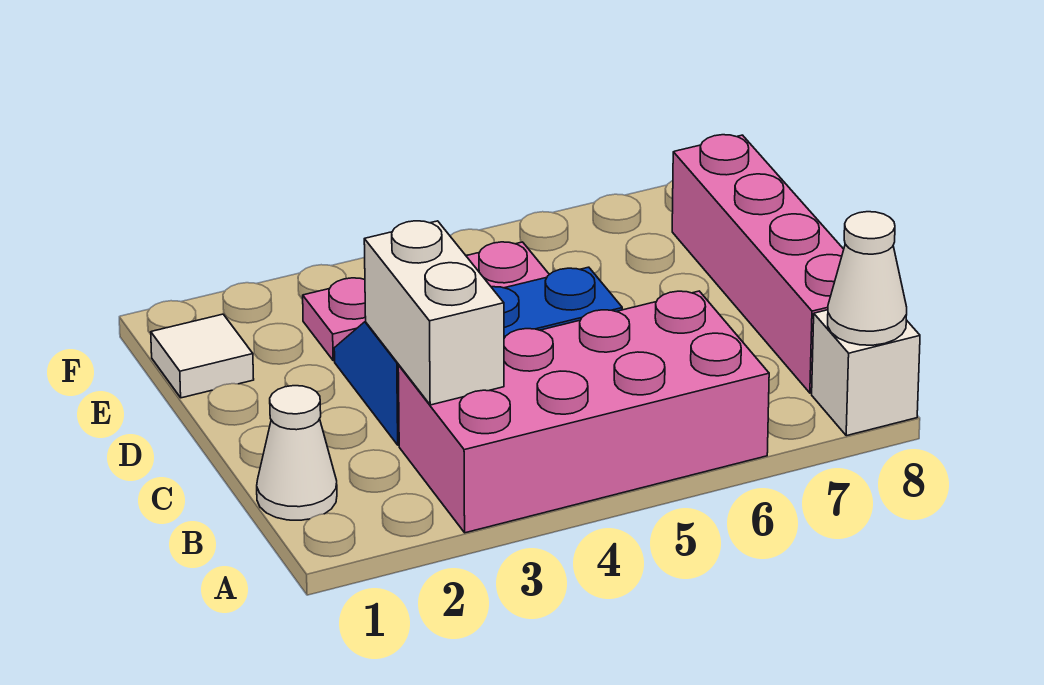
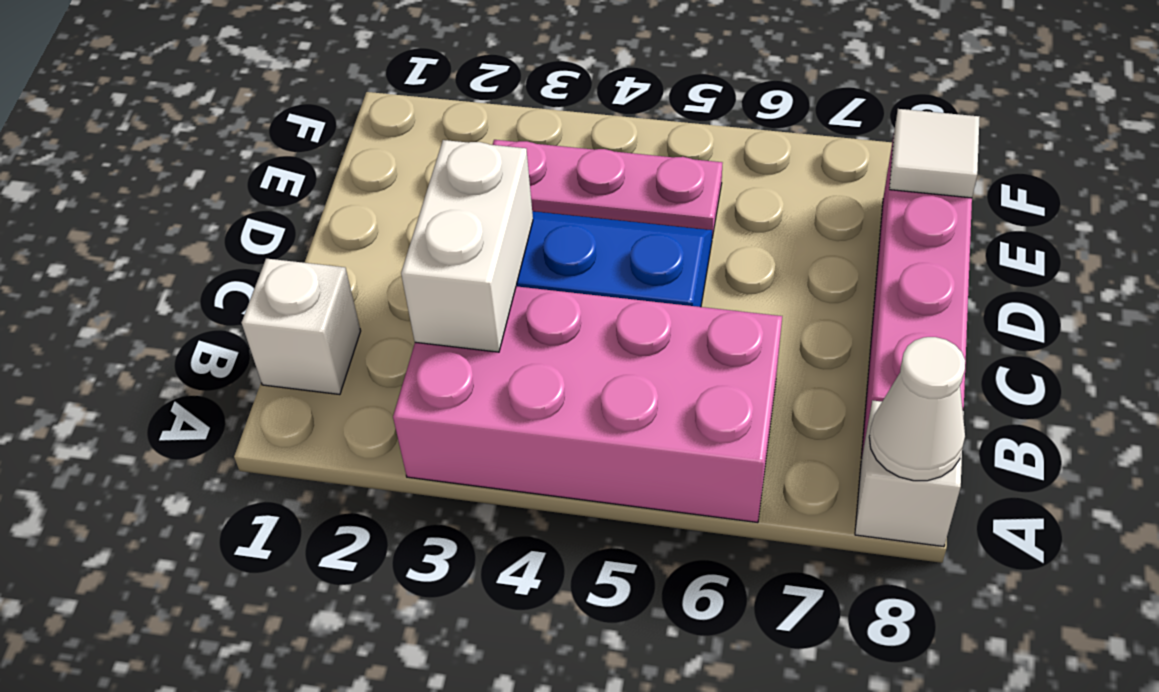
white cone B1 level 1 -> white brick B1 level 1
white tile E1 level 1 -> white tile E8 level 2

